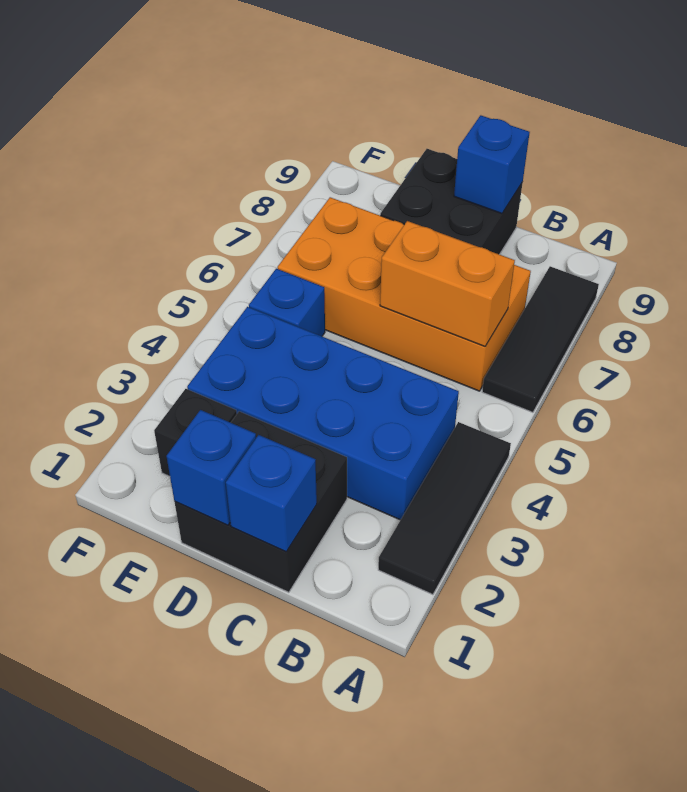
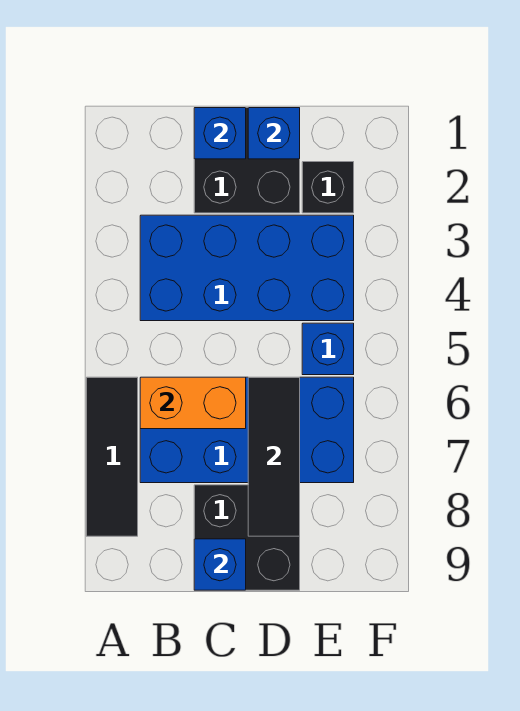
black tile A2:A4 level 1 -> black tile D6:D8 level 2
orange brick B6:E7 level 1 -> blue brick B6:E7 level 1

